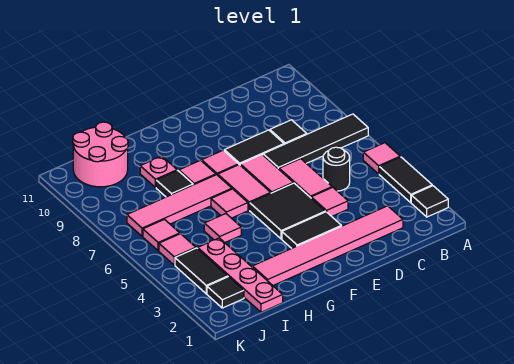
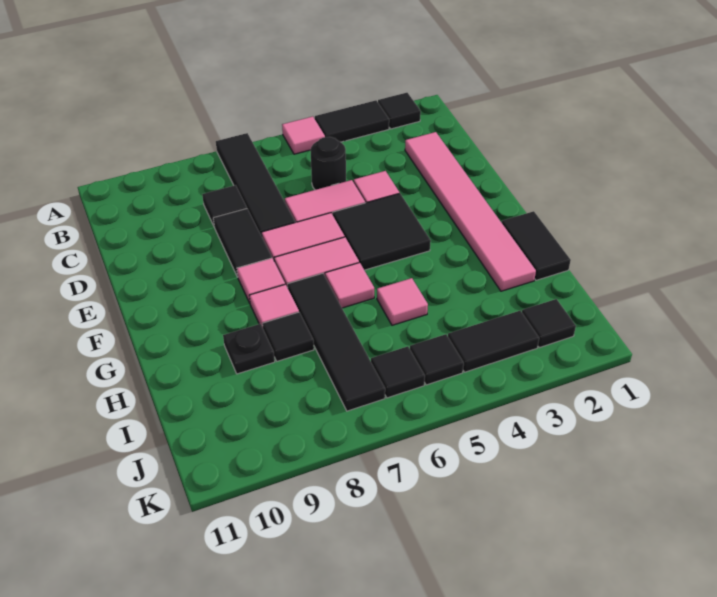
black tile E3:F3 level 1 -> black tile G1:H1 level 1
pink tile G7:J7 level 1 -> black tile G7:J7 level 1
pink plate H9 level 1 -> black plate H9 level 1
pink plate I1:I4 level 1 -> none
pink round brick I10:J11 level 1 -> none
pink tile J5 level 1 -> black tile J5 level 1
pink tile J6 level 1 -> black tile J6 level 1

